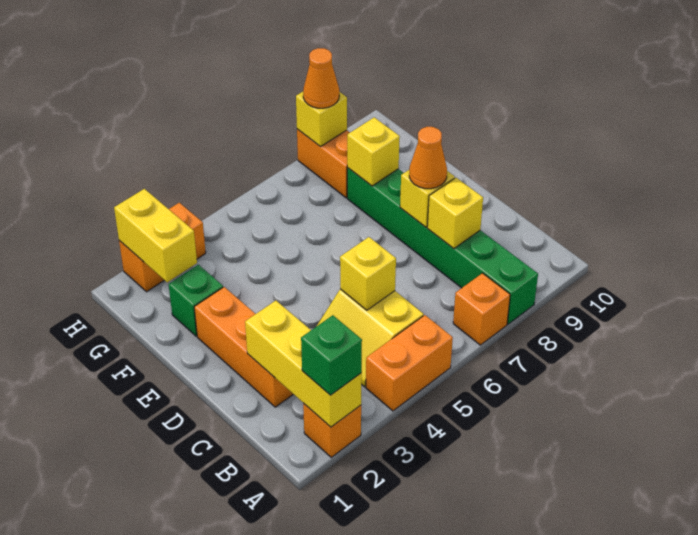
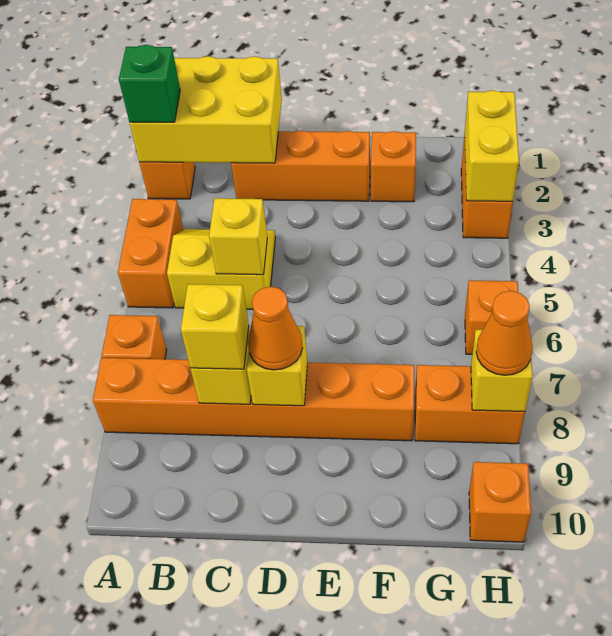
yellow brick A2:C2 level 2 -> yellow brick A1:C2 level 2
green brick A8:F8 level 1 -> orange brick A8:F8 level 1
green brick F2 level 1 -> orange brick F2 level 1
yellow brick F8 level 2 -> yellow brick C8 level 3
yellow brick G2:H2 level 2 -> yellow brick H2:H3 level 2
none -> orange brick H6 level 1
none -> orange brick H10 level 1

